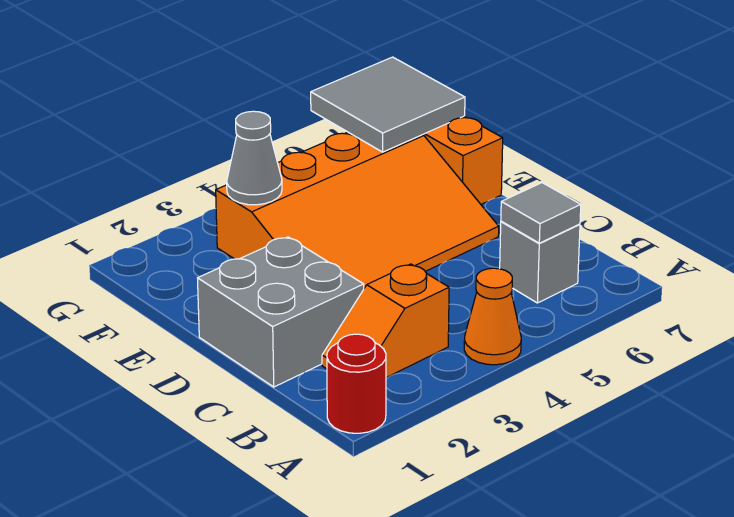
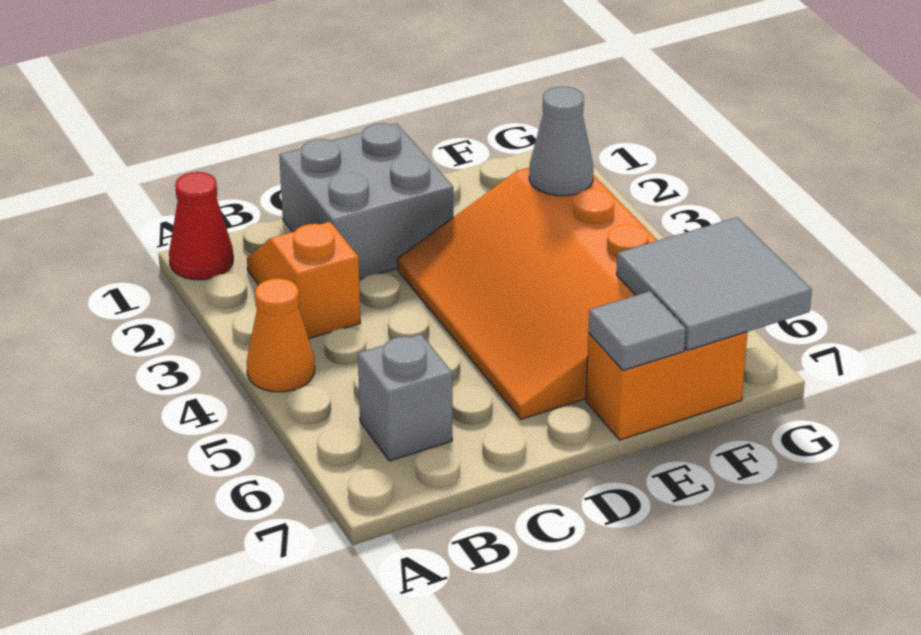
red round brick A1 level 1 -> red cone A1 level 1
grey tile B6 level 2 -> grey tile E7 level 2

